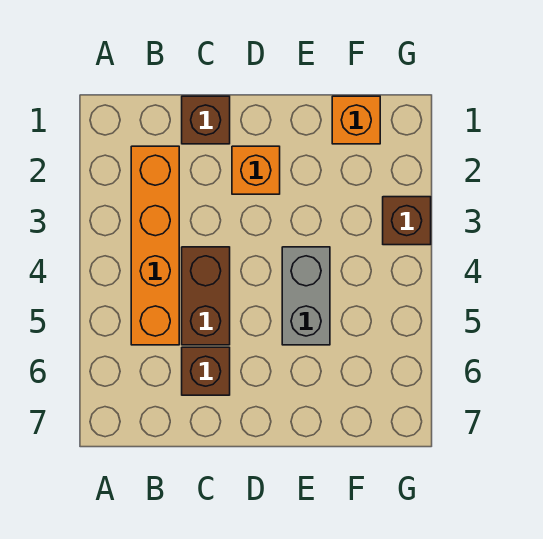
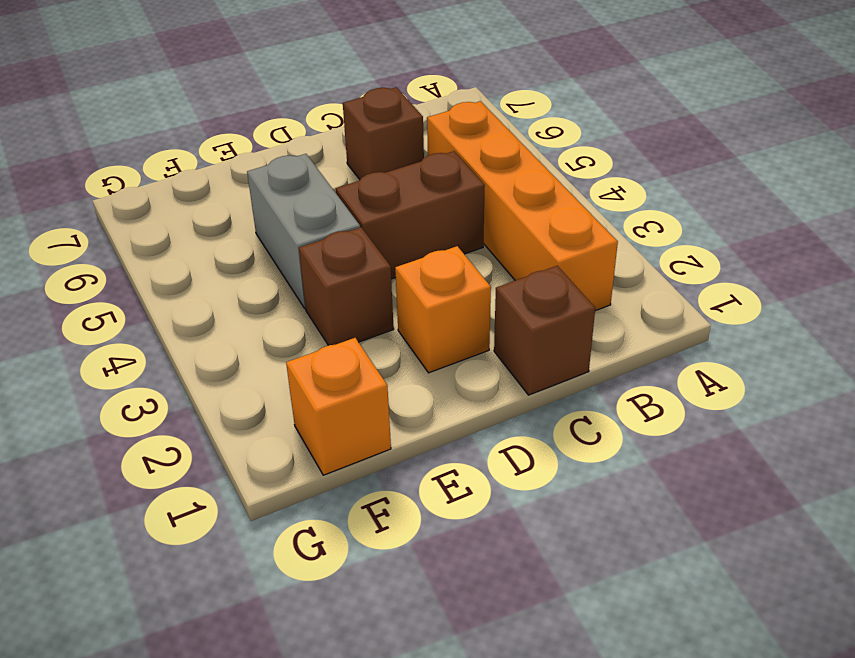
brown brick C4:C5 level 1 -> brown brick C4:D4 level 1
brown brick G3 level 1 -> brown brick E3 level 1

